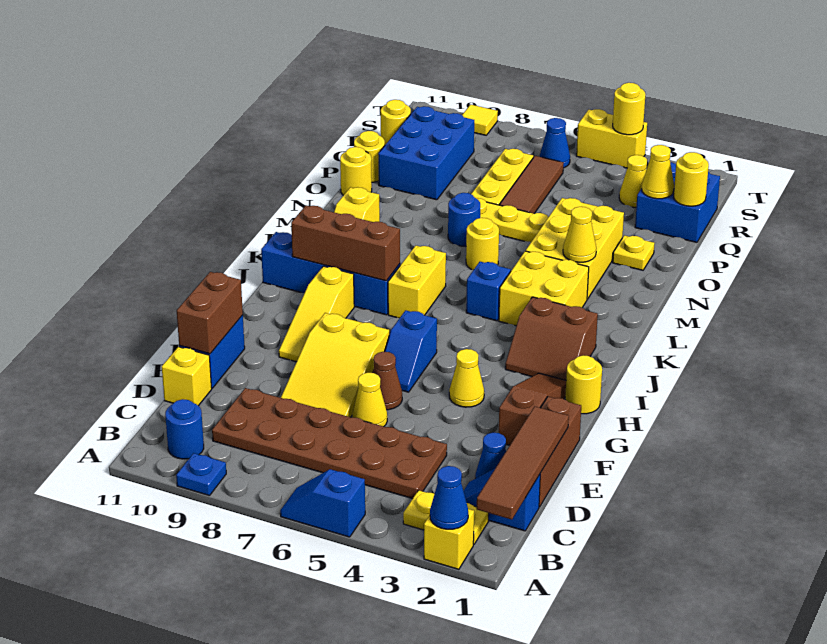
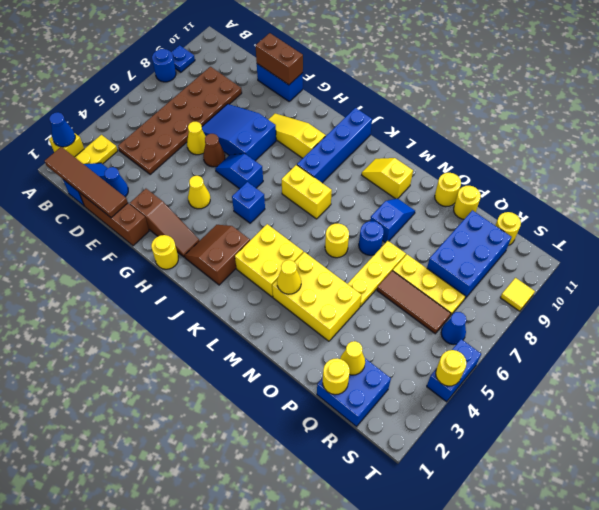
blue slope A5:A6 level 1 top 5 -> blue slope N8:N9 level 1 top 8
blue round brick B10 level 1 -> blue round brick A8 level 1
yellow brick D11 level 1 -> none
yellow slope E7:G8 level 1 top G -> blue slope E7:G8 level 1 top G
brown brick J8:J10 level 2 -> none
blue brick K5 level 1 -> blue brick I5 level 1
yellow plate O2 level 1 -> none
blue brick P9:R10 level 1 -> blue brick Q8:R10 level 1
yellow cone R3 level 1 -> none
yellow brick T4:T5 level 1 -> blue brick T4:T5 level 1

